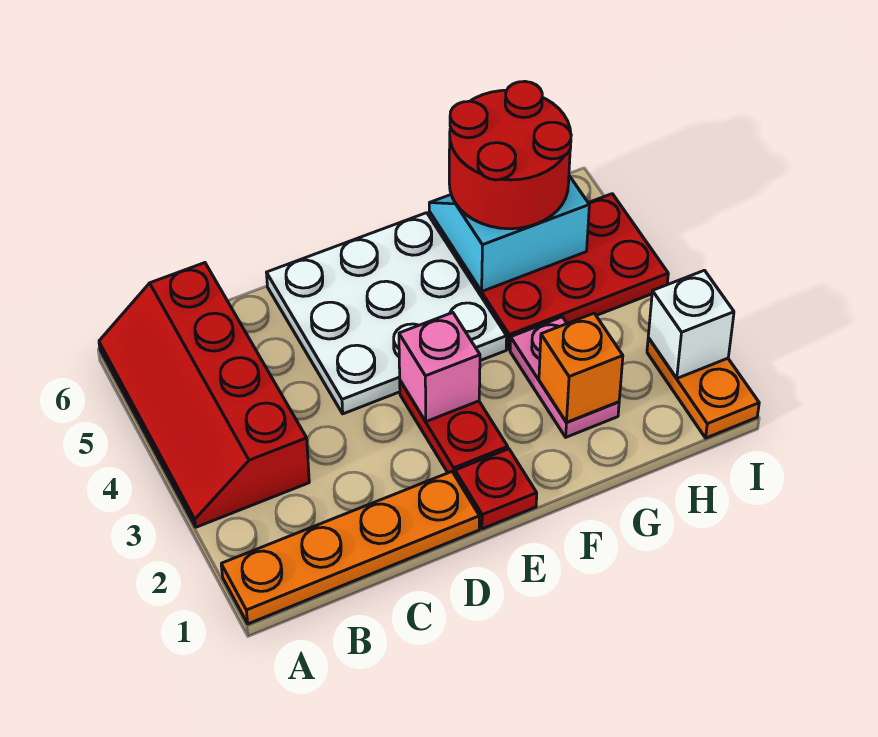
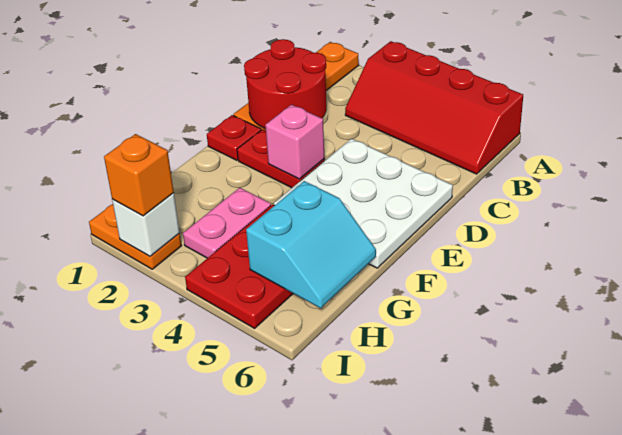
red slope A3:B6 level 1 top B -> red slope A3:B6 level 1 top A
pink plate G2:G3 level 1 -> pink plate G3:H3 level 1
orange brick G2 level 2 -> orange brick I2 level 3
red round brick G5:H6 level 3 -> red round brick C1:D2 level 2

